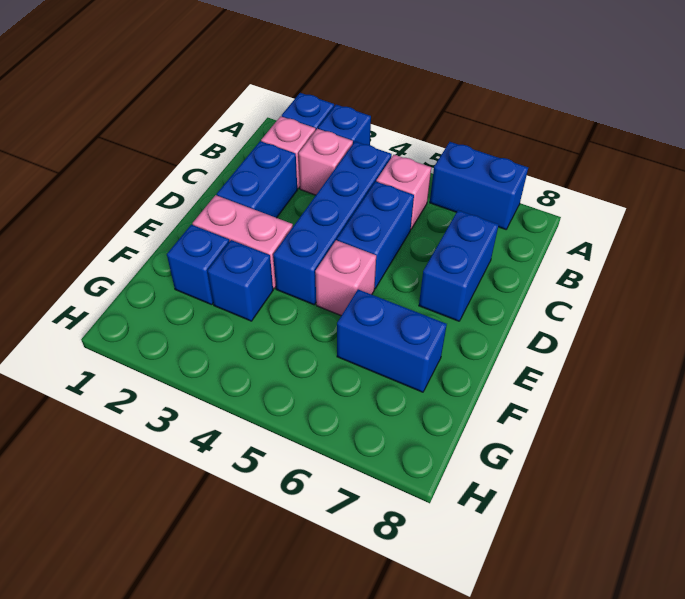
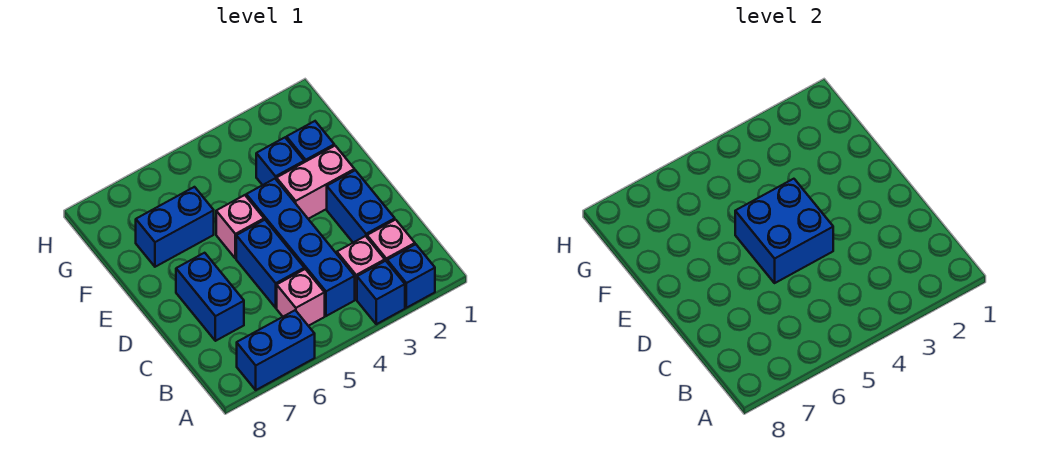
none -> blue brick D4:E5 level 2

